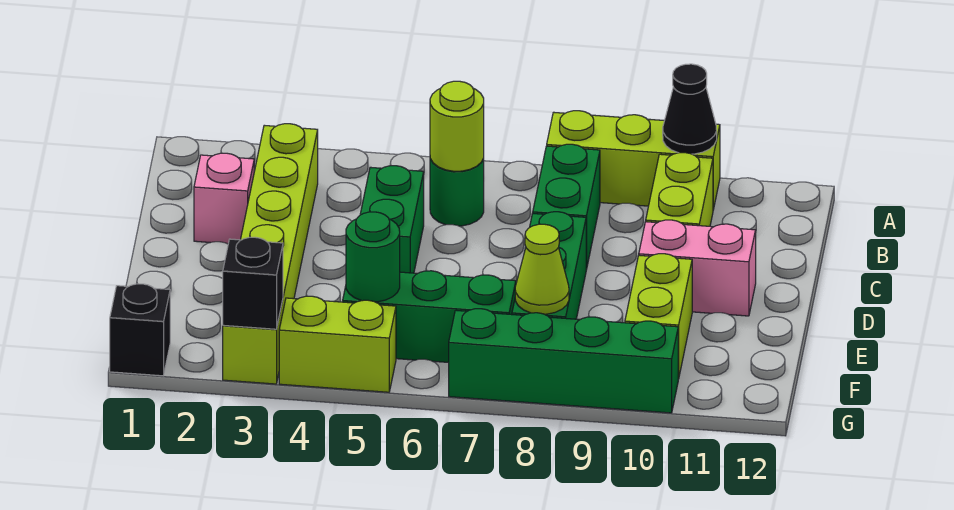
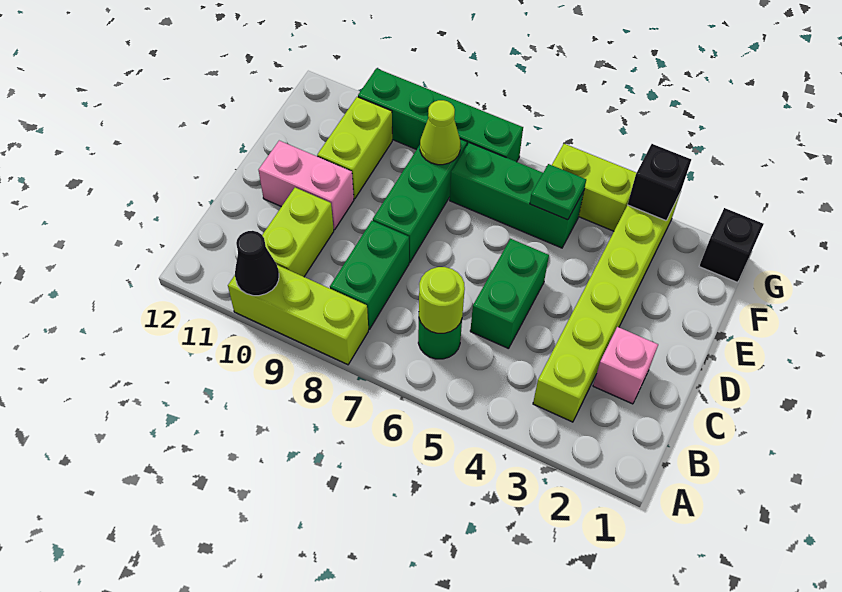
green round brick F5 level 2 -> green plate F5 level 2

